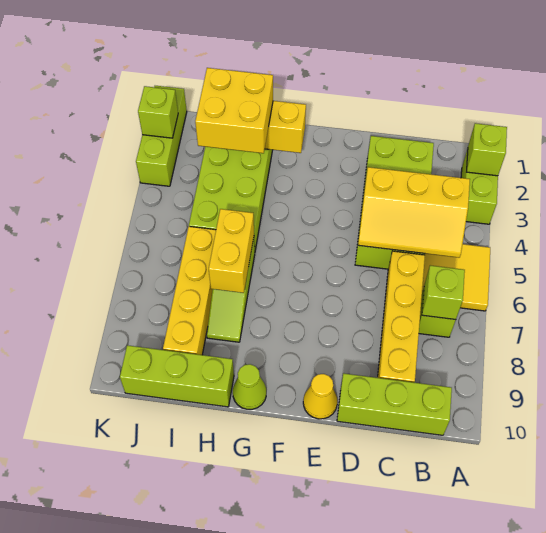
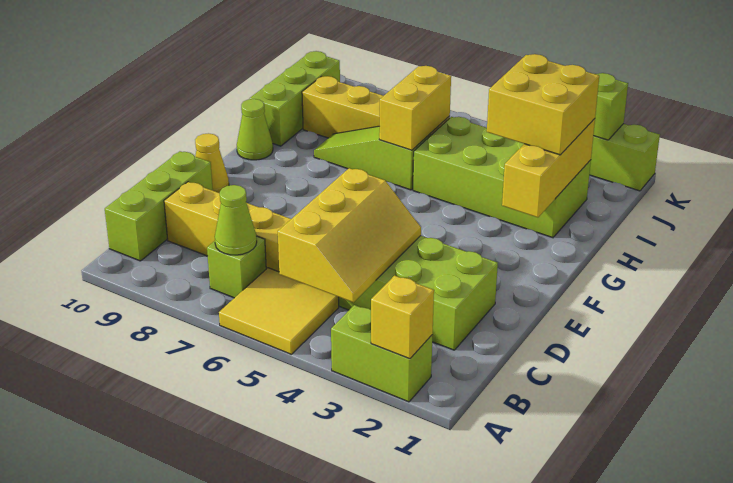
lime brick A2 level 2 -> yellow brick A2 level 2
yellow slope B4:D5 level 2 top 4 -> yellow slope B4:D5 level 2 top 5
lime brick B7 level 2 -> lime cone B7 level 2
yellow brick H6:H7 level 2 -> yellow brick H6:I6 level 2

